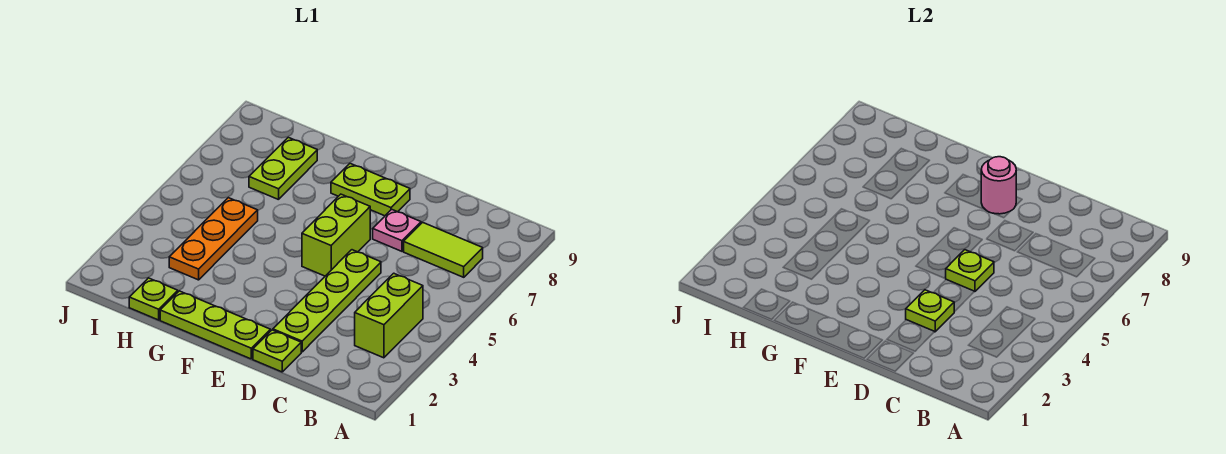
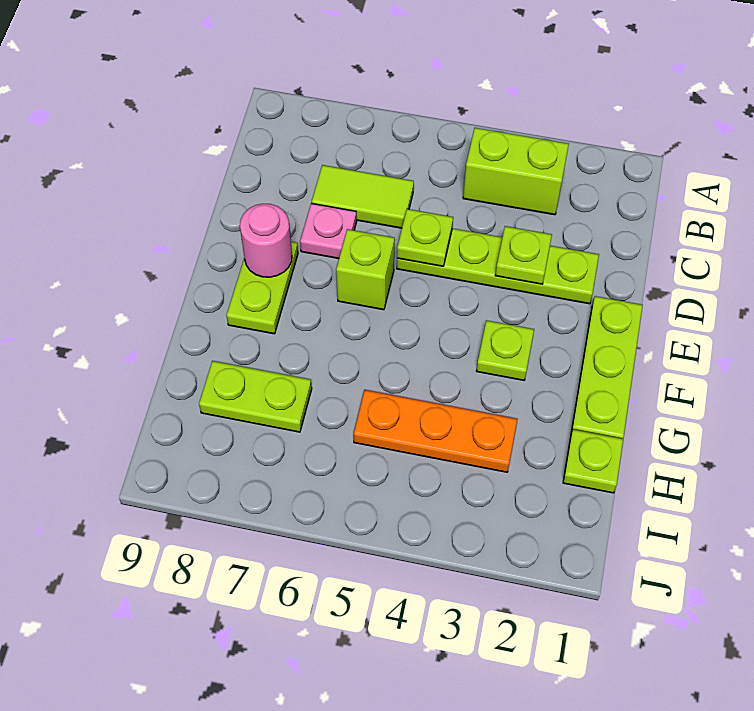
lime tile B7:C7 level 1 -> lime tile C6:C7 level 1
lime plate D1 level 1 -> lime plate F3 level 1
lime brick E5:E6 level 1 -> lime brick E6 level 1

